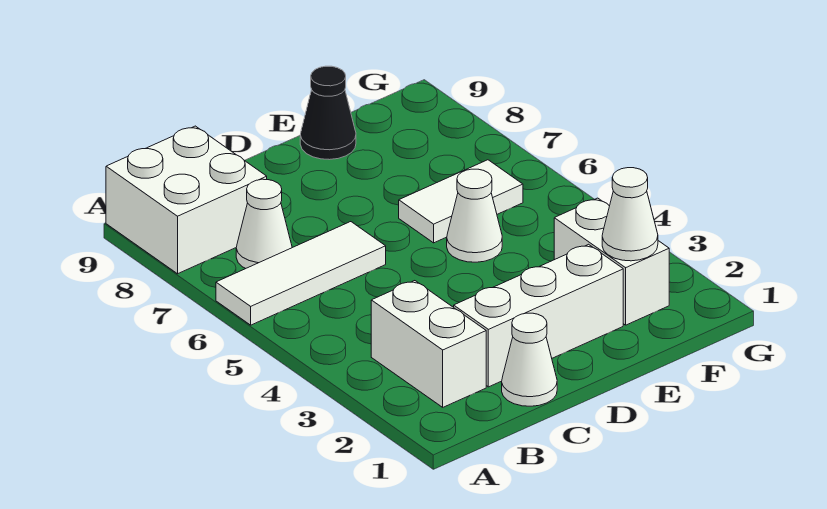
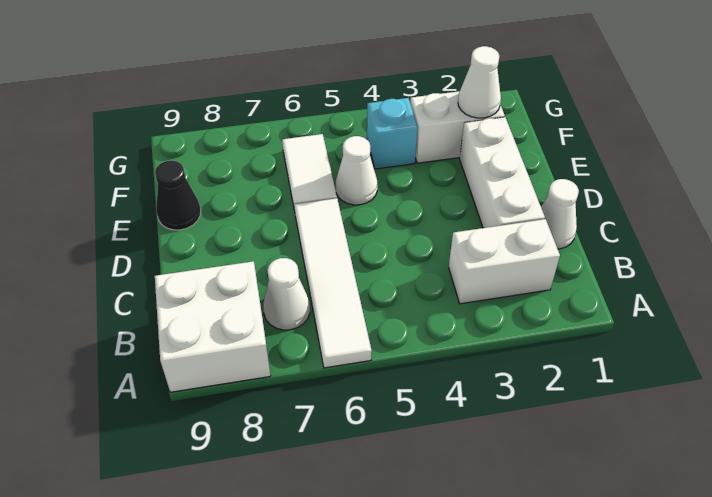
white tile A6:C6 level 1 -> white tile A6:D6 level 1
none -> cyan brick F4 level 1

